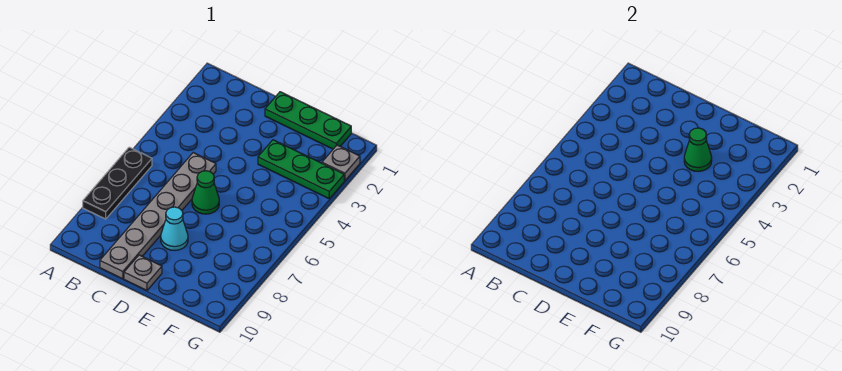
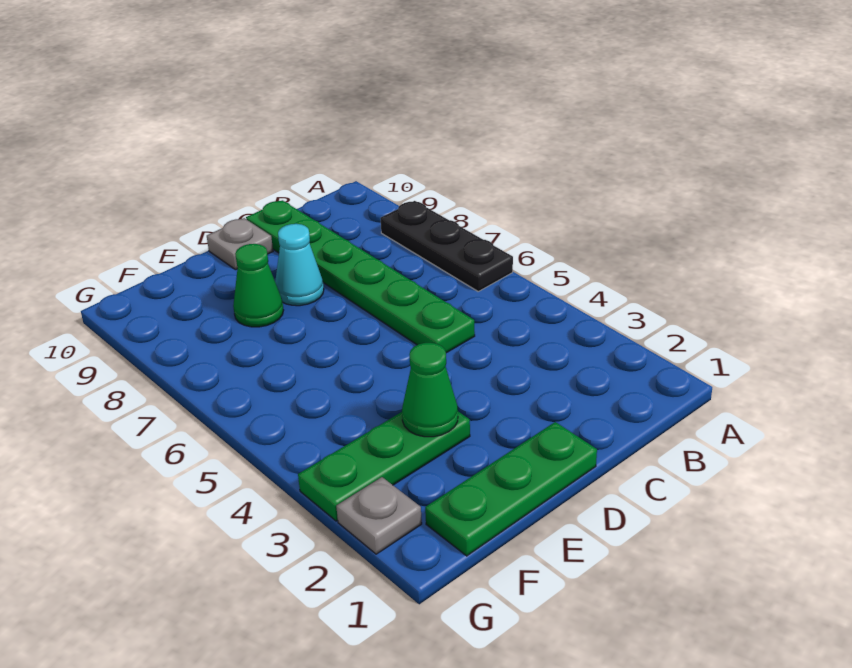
grey plate C5:C10 level 1 -> green plate C5:C10 level 1
green cone D6 level 1 -> green cone E8 level 1

